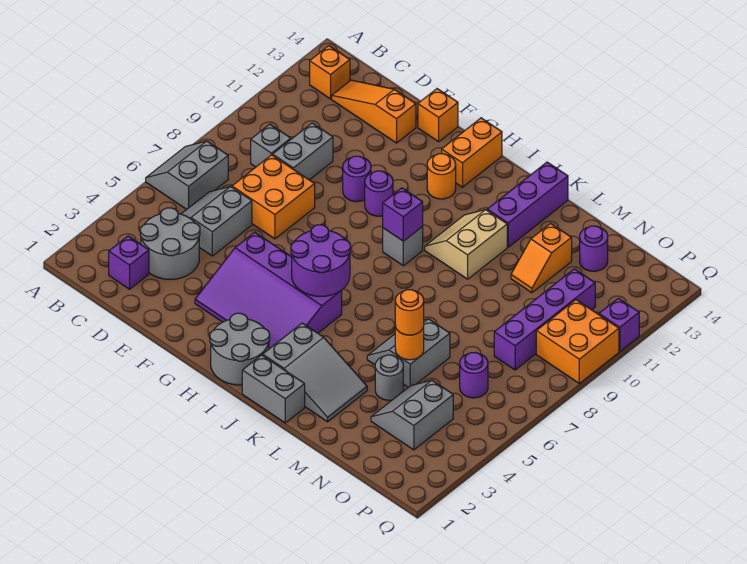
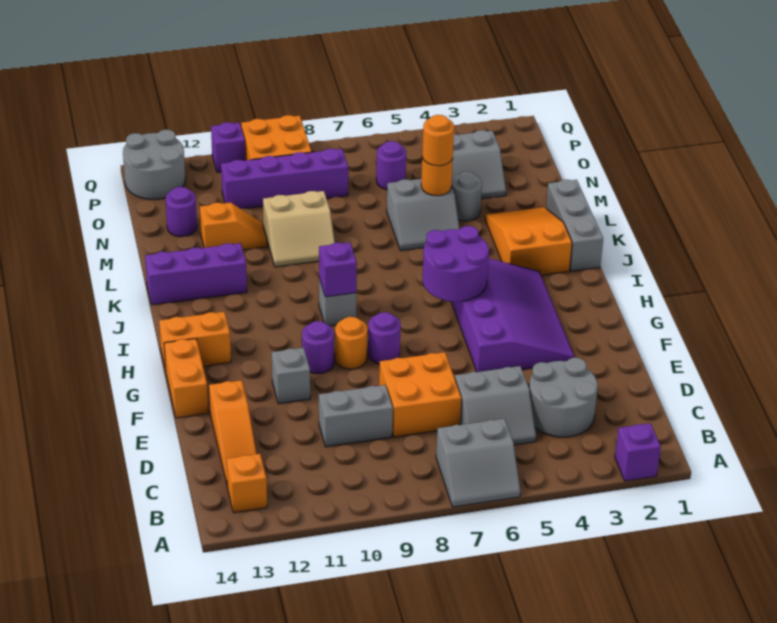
purple brick C2 level 1 -> purple brick A2 level 1
grey brick C9 level 1 -> grey brick F11 level 1
purple round brick F10 level 1 -> purple round brick G8 level 1
orange brick F14 level 1 -> orange brick F14:G14 level 1
grey round brick H1:I2 level 1 -> grey round brick P13:Q14 level 1
orange round brick H12 level 1 -> orange round brick G9 level 1
grey brick J1:K1 level 1 -> grey brick J1:L1 level 1
grey slope J2:L3 level 1 top J -> orange slope J2:L3 level 1 top J
tan slope J10:K11 level 1 top K -> tan slope L9:M10 level 1 top M

